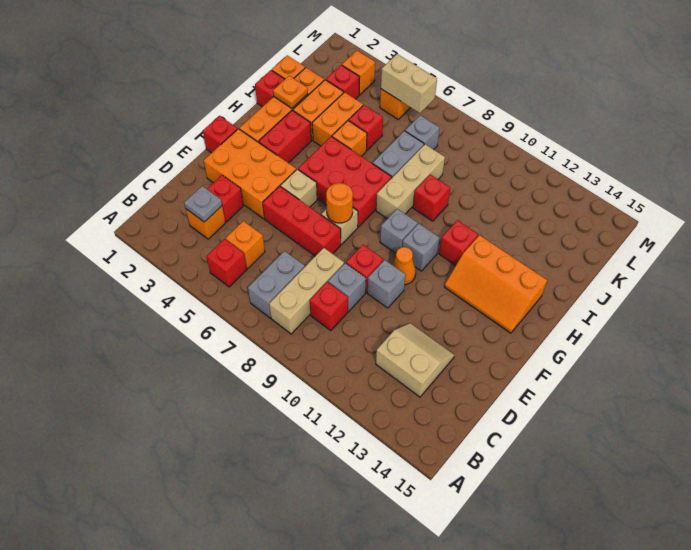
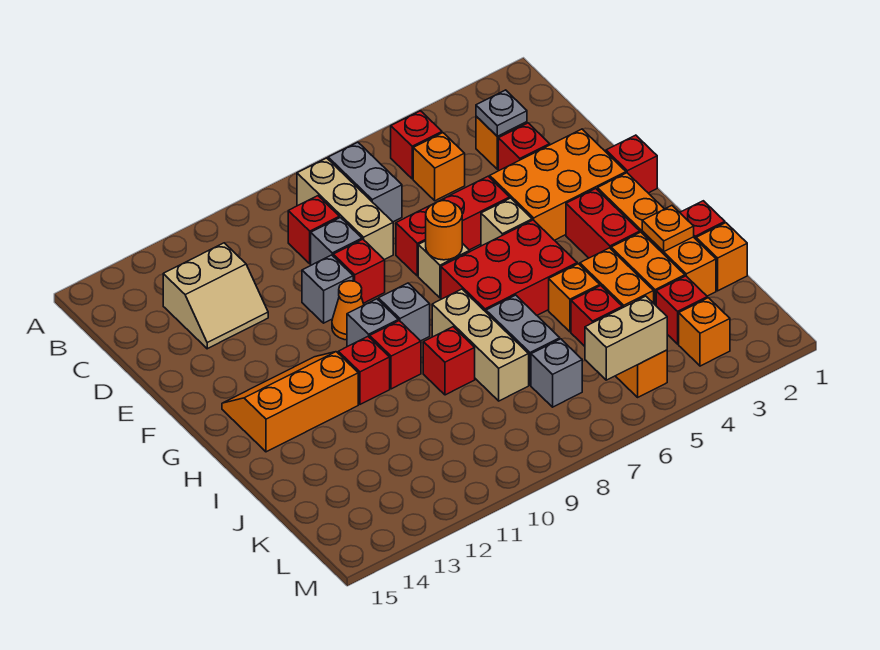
none -> red brick H10 level 1

